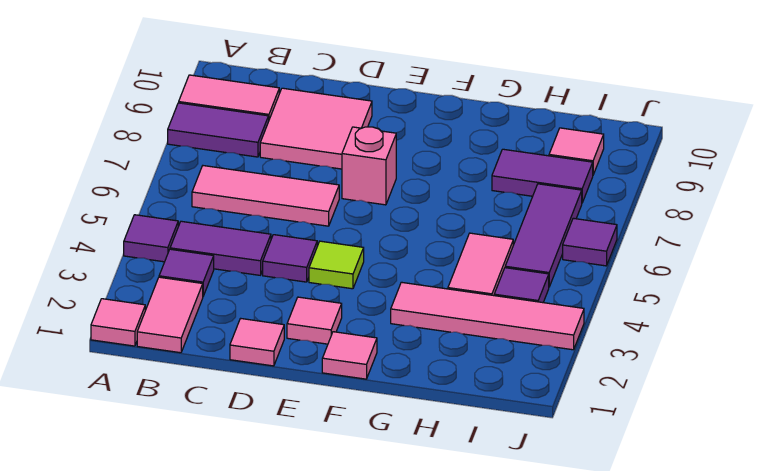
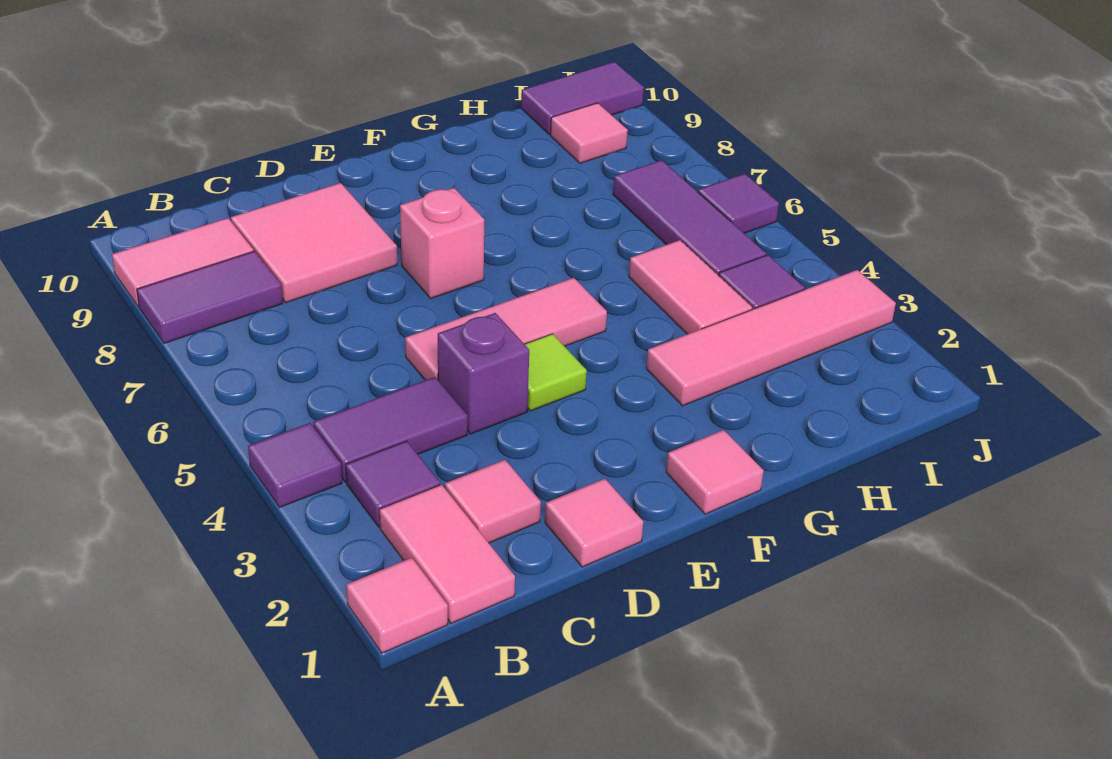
pink tile B6:D6 level 1 -> pink tile D5:F5 level 1
purple tile D4 level 1 -> purple brick D4 level 1
pink tile E2 level 1 -> pink tile C2 level 1
purple tile H8:I8 level 1 -> purple tile I10:J10 level 1

